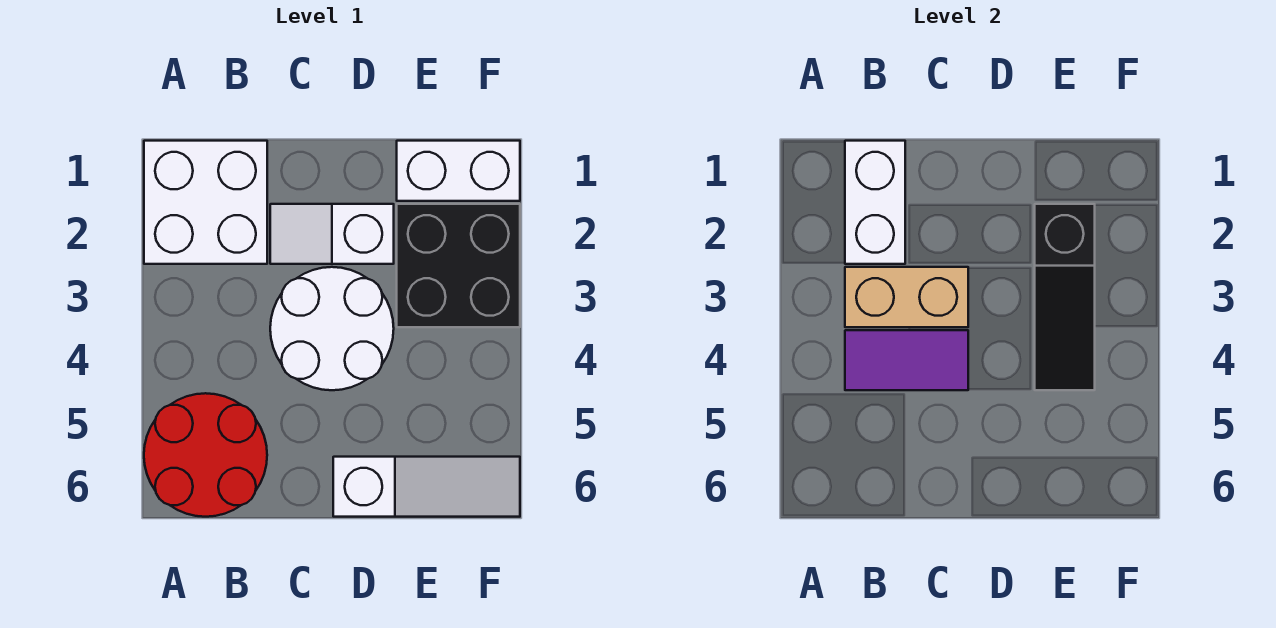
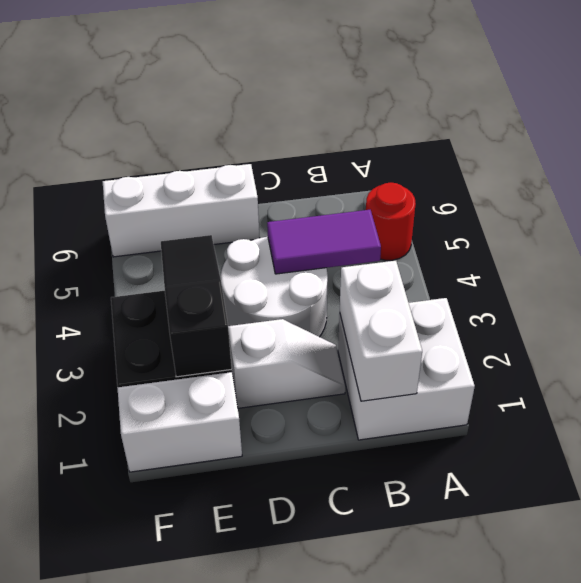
red round brick A5:B6 level 1 -> red round brick A5 level 1
tan brick B3:C3 level 2 -> none
white slope D6:F6 level 1 top D -> white brick D6:F6 level 1

